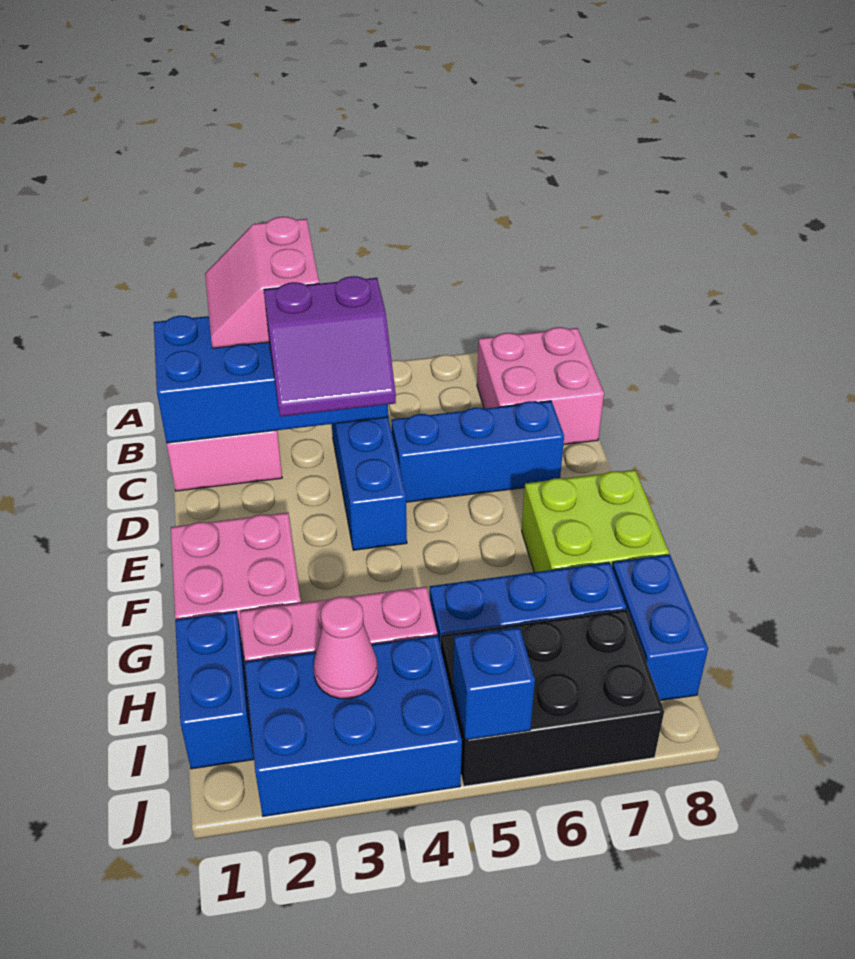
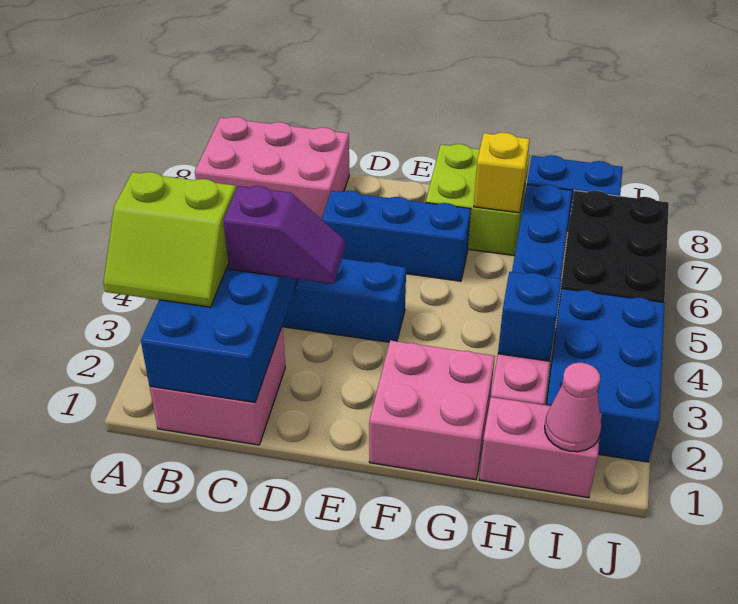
pink slope A2:B3 level 3 top 3 -> lime slope A2:B3 level 3 top 3
pink brick B7:C8 level 1 -> pink brick A7:C8 level 1
purple slope C3:D4 level 3 top C -> purple slope C3:D3 level 3 top C
blue brick D5:D7 level 1 -> blue brick D6:F6 level 1
none -> yellow brick G7 level 2
blue brick H1:I1 level 1 -> pink brick H1:I1 level 1
pink cone I3 level 2 -> pink cone I1 level 2
blue brick J5 level 2 -> blue brick H3 level 2

